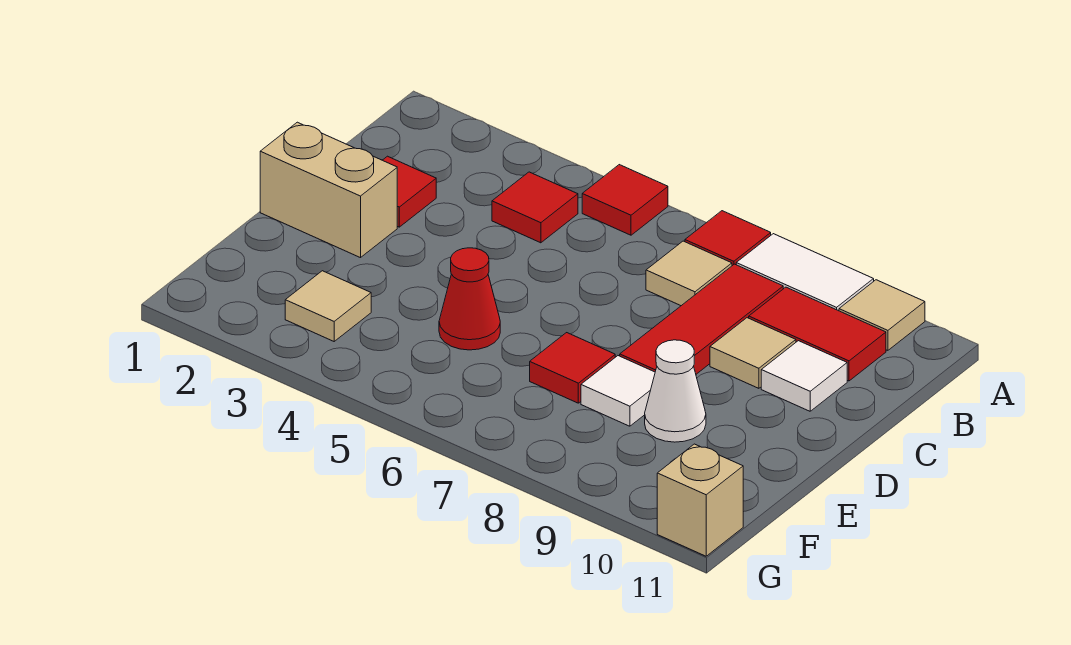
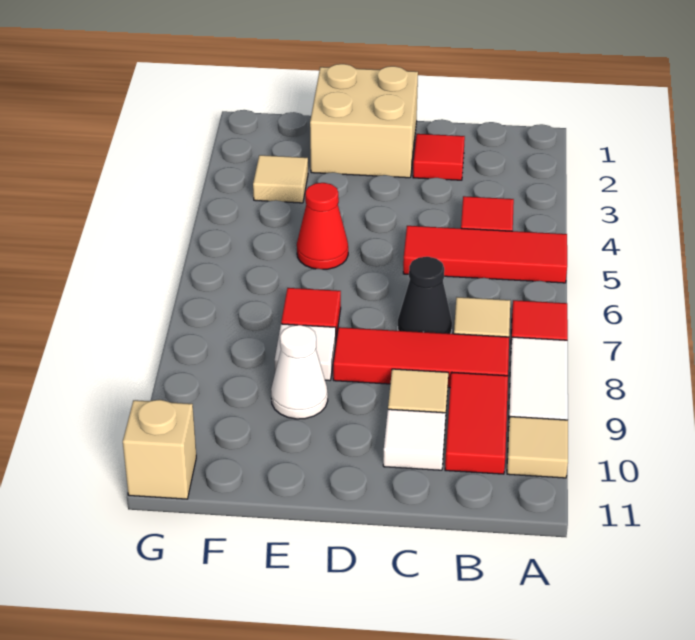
red tile A5 level 1 -> red tile A5:C5 level 1
none -> black cone C7 level 1
tan brick D1:D2 level 1 -> tan brick D1:E2 level 1

